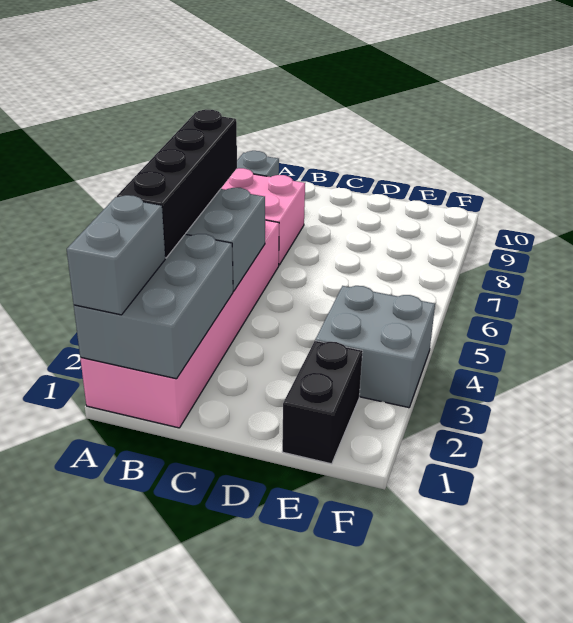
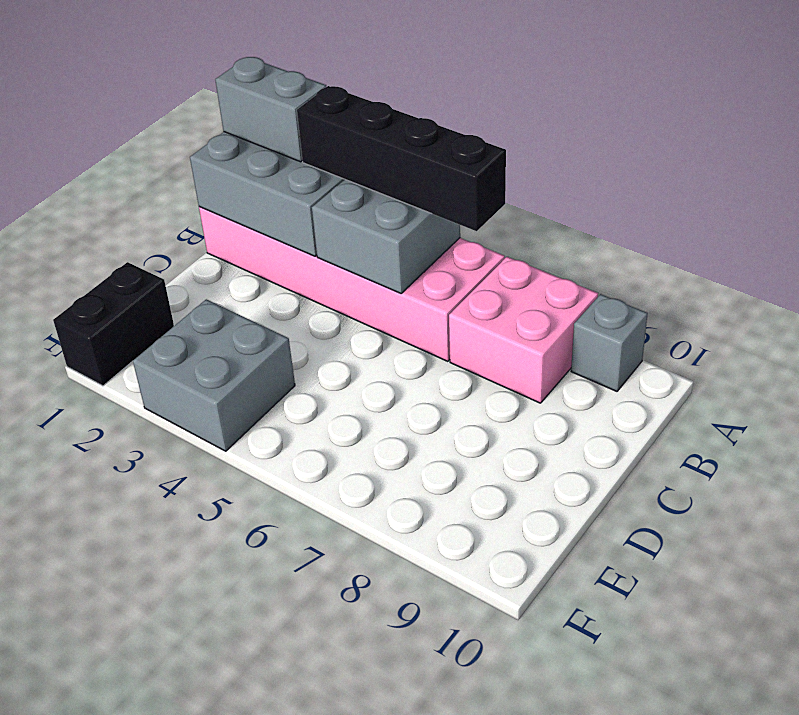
black brick E1:E2 level 1 -> black brick E1:F1 level 1

